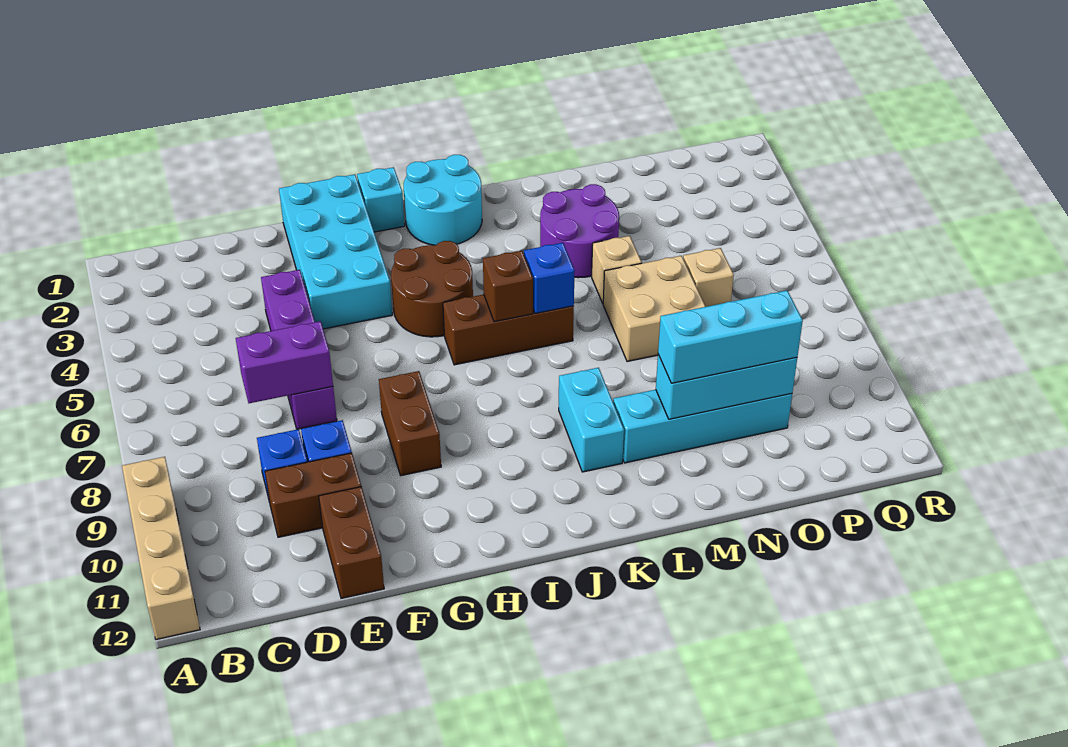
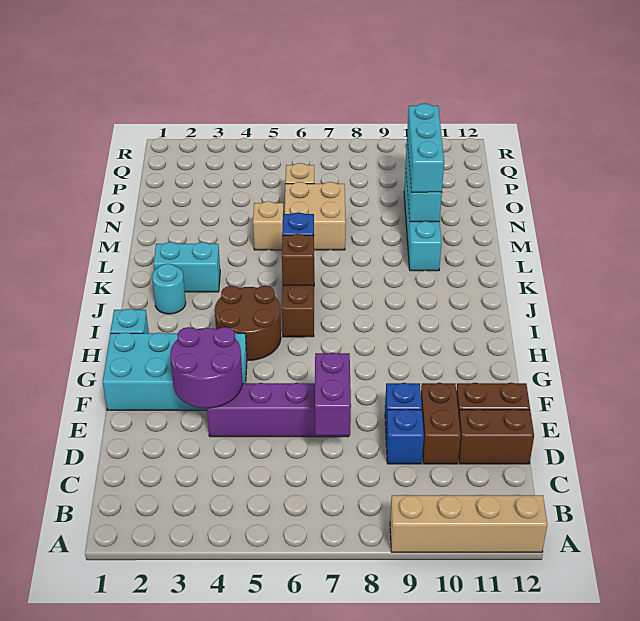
brown brick G8:G9 level 1 -> brown brick D11:D12 level 1
cyan round brick I1:J2 level 1 -> cyan round brick J2 level 1
cyan brick K9:K10 level 1 -> cyan brick K2:K3 level 1
purple round brick L3:M4 level 1 -> purple round brick E3:F4 level 2

